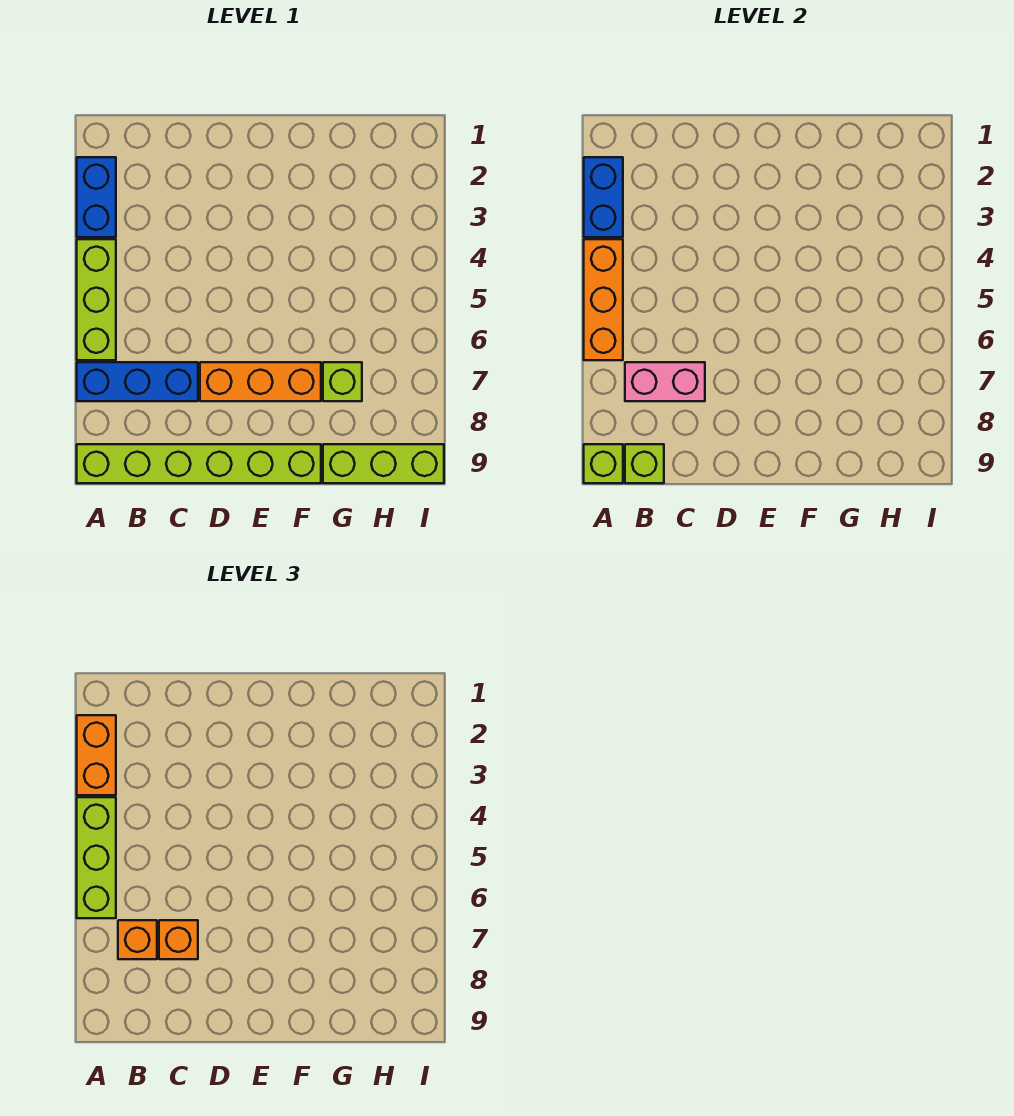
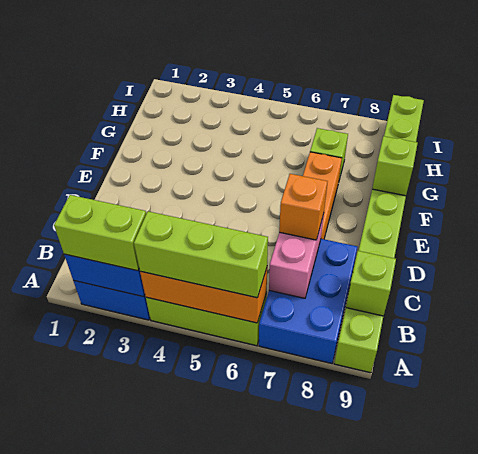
orange brick A2:A3 level 3 -> lime brick A2:A3 level 3
blue brick A7:C7 level 1 -> blue brick A7:C8 level 1
lime brick A9 level 2 -> lime brick F9 level 2
orange brick B7 level 3 -> none

